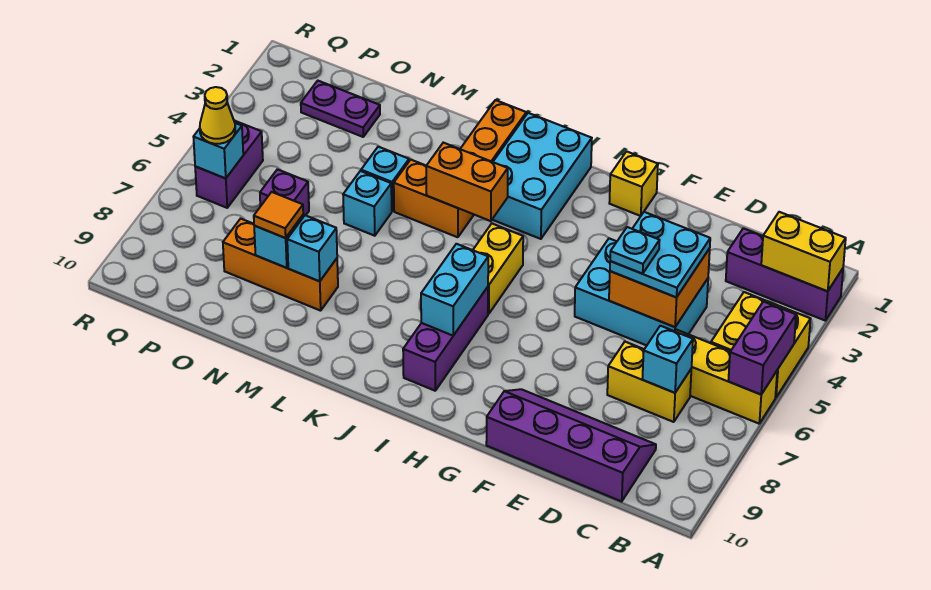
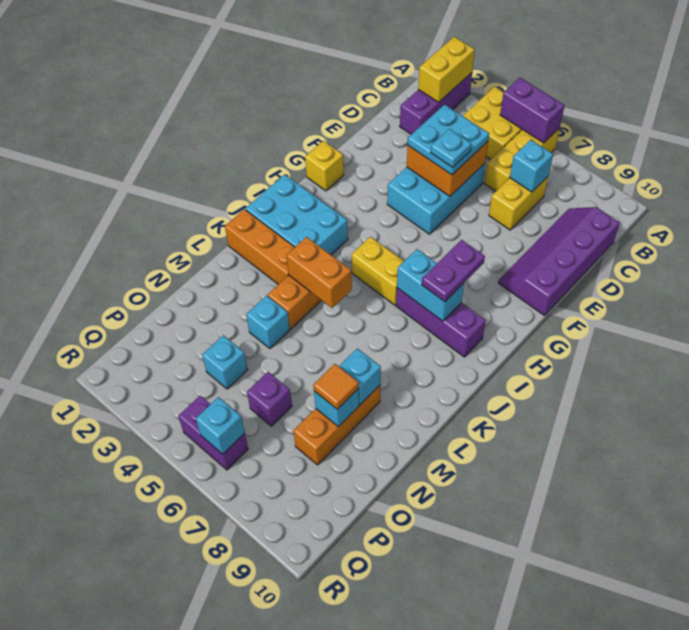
orange brick J4:K4 level 2 -> orange brick K4:K5 level 2
cyan brick M5 level 1 -> cyan brick O4 level 1
purple plate O2:P2 level 1 -> purple plate H8:I8 level 3
yellow cone Q6 level 3 -> none

